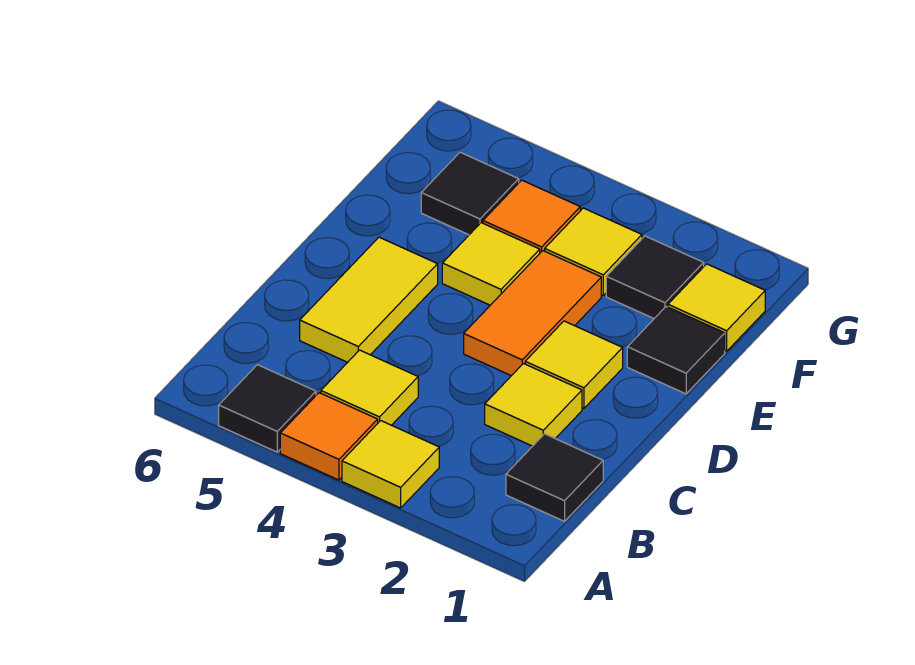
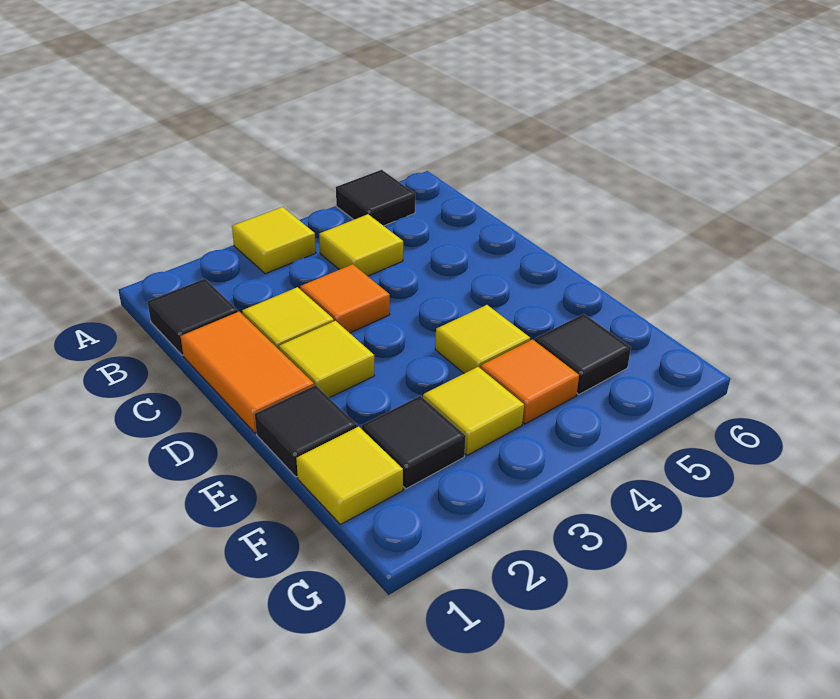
orange tile A4 level 1 -> orange tile C3 level 1
yellow tile C5:D5 level 1 -> none
orange tile D3:E3 level 1 -> orange tile C1:D1 level 1

